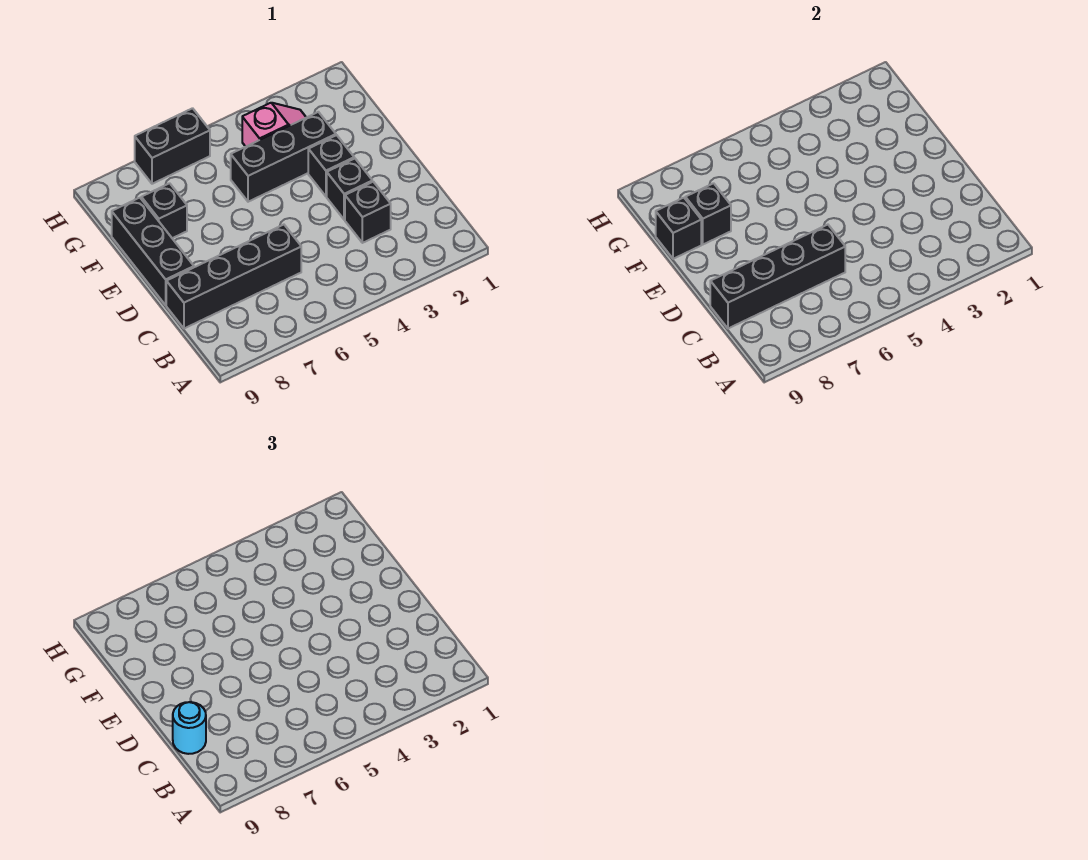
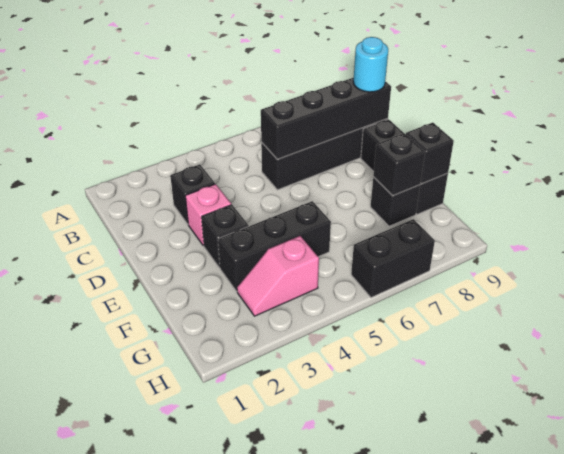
black brick D3 level 1 -> pink brick D3 level 1

